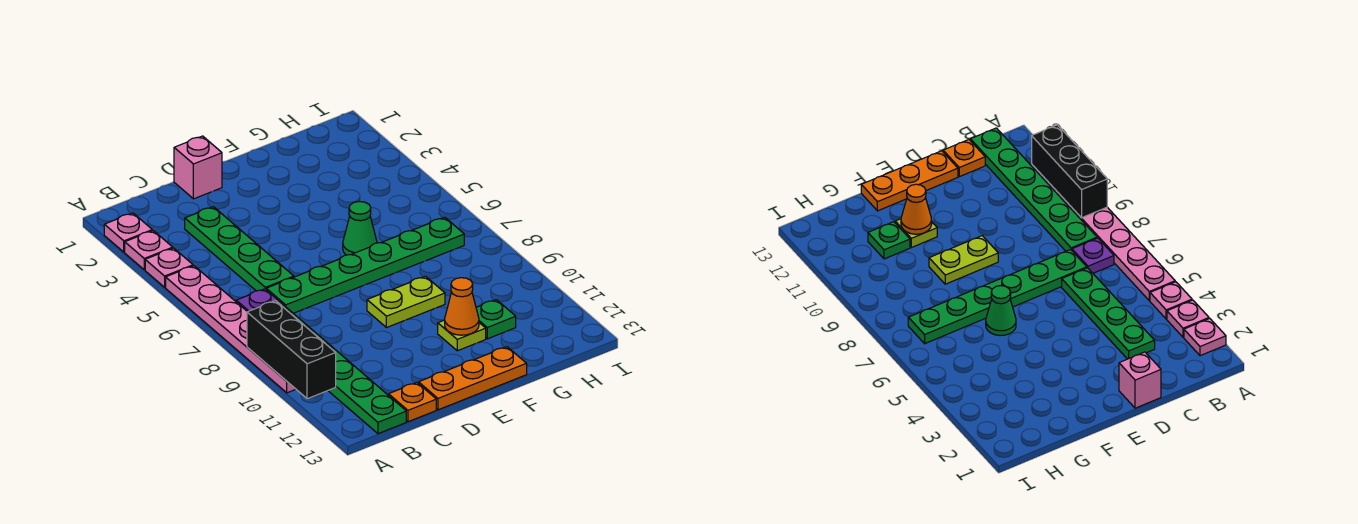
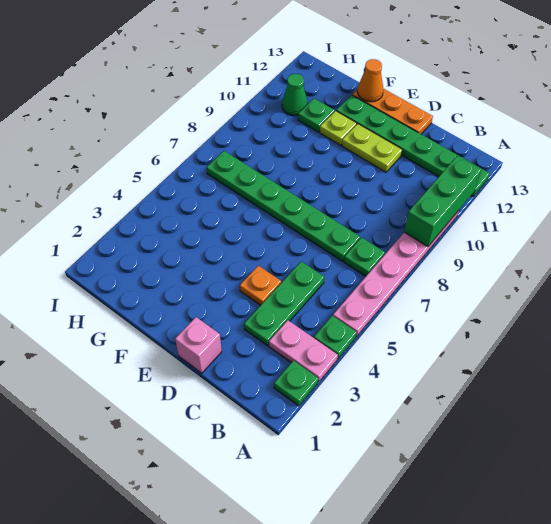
pink plate A2 level 1 -> green plate A2 level 1
pink plate A3 level 1 -> pink plate A3:B3 level 1
pink plate A4 level 1 -> green plate A4 level 1
black brick A9:A11 level 2 -> green brick A9:A11 level 2
purple plate B7 level 1 -> green plate B7 level 1
green plate B8:B13 level 1 -> green plate A12:F12 level 1
green plate C3:C6 level 1 -> green plate C3:C5 level 1
orange plate C13 level 1 -> orange plate D4 level 1
lime plate E9:F9 level 1 -> lime plate D11:E11 level 1
green cone F6 level 1 -> green cone H11 level 1
orange cone F11 level 2 -> orange cone F13 level 2

